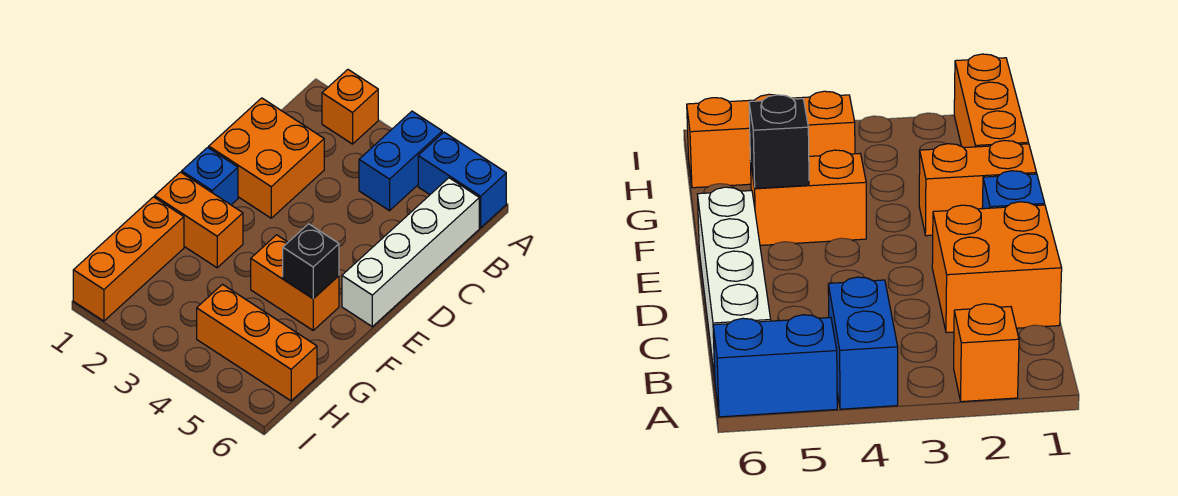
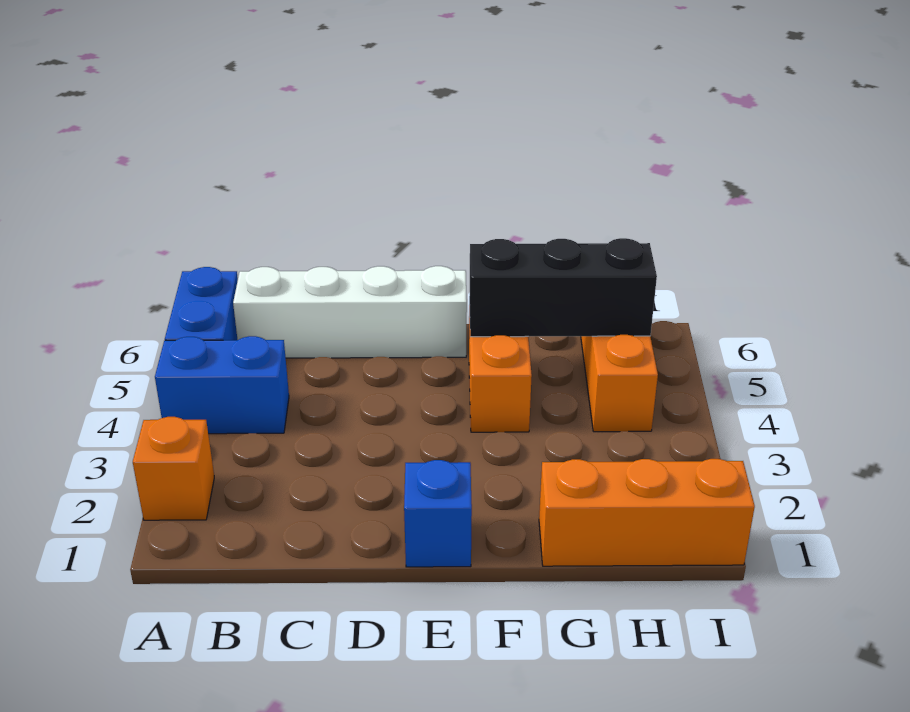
orange brick C1:D2 level 1 -> none
orange brick F1:F2 level 1 -> none
black brick F5 level 2 -> black brick F5:H5 level 2

